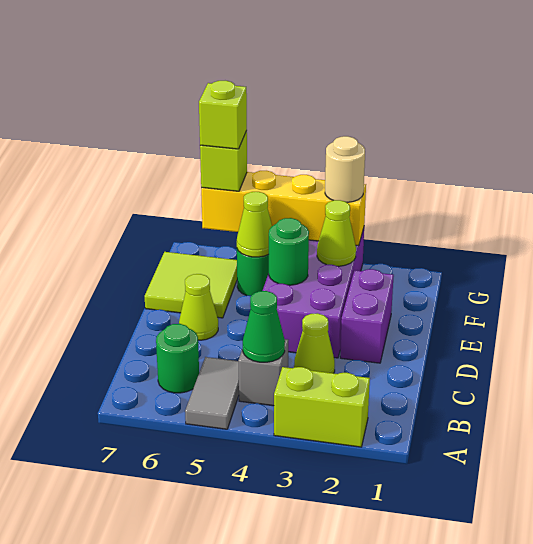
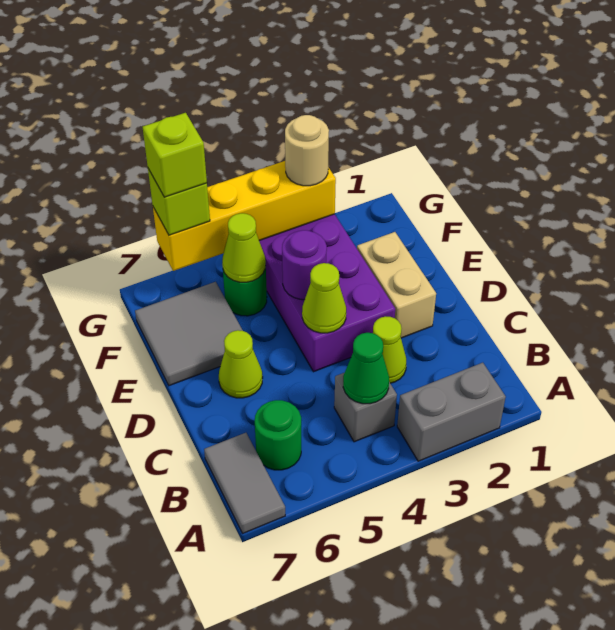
lime brick A2:A3 level 1 -> grey brick A2:A3 level 1
grey tile A5:B5 level 1 -> grey tile A7:B7 level 1
purple brick D2:E2 level 1 -> tan brick D2:E2 level 1
green round brick E4 level 2 -> purple round brick E4 level 2
lime tile E6:F7 level 1 -> grey tile E6:F7 level 1
lime cone F3 level 2 -> lime cone D4 level 2

